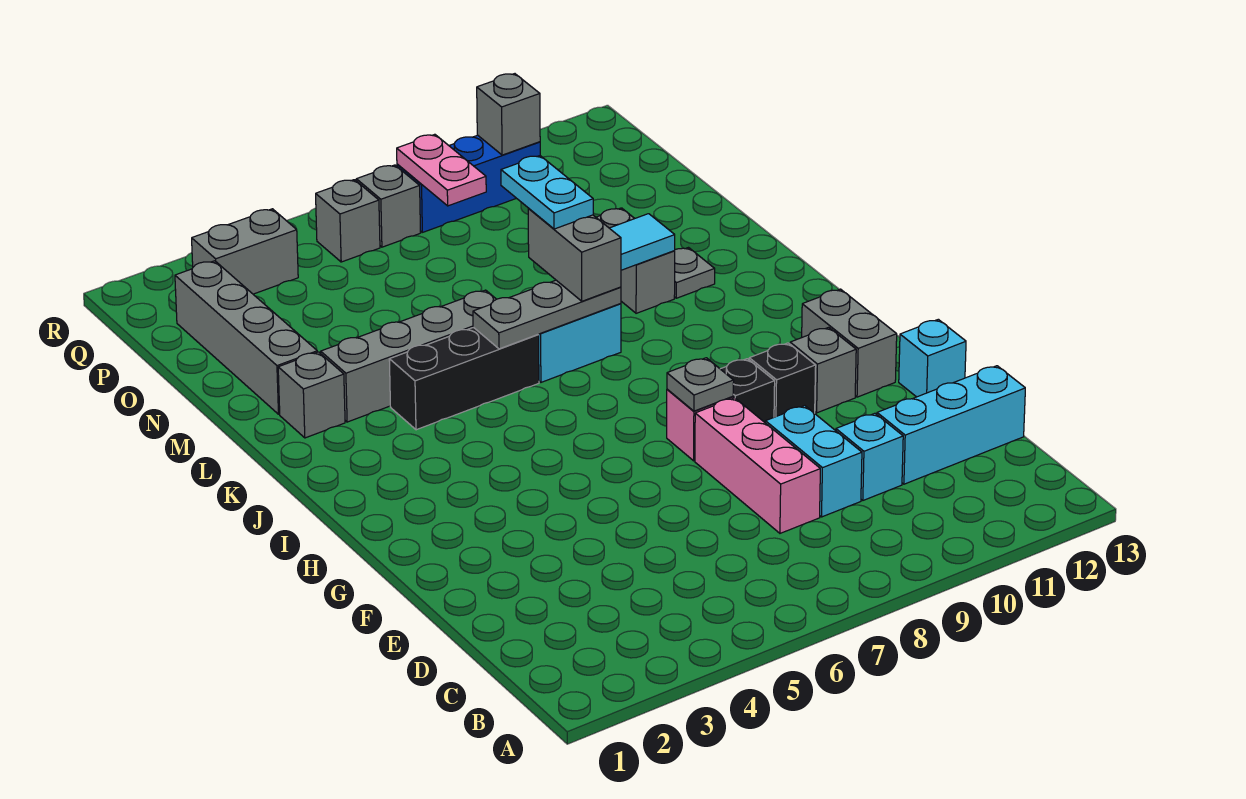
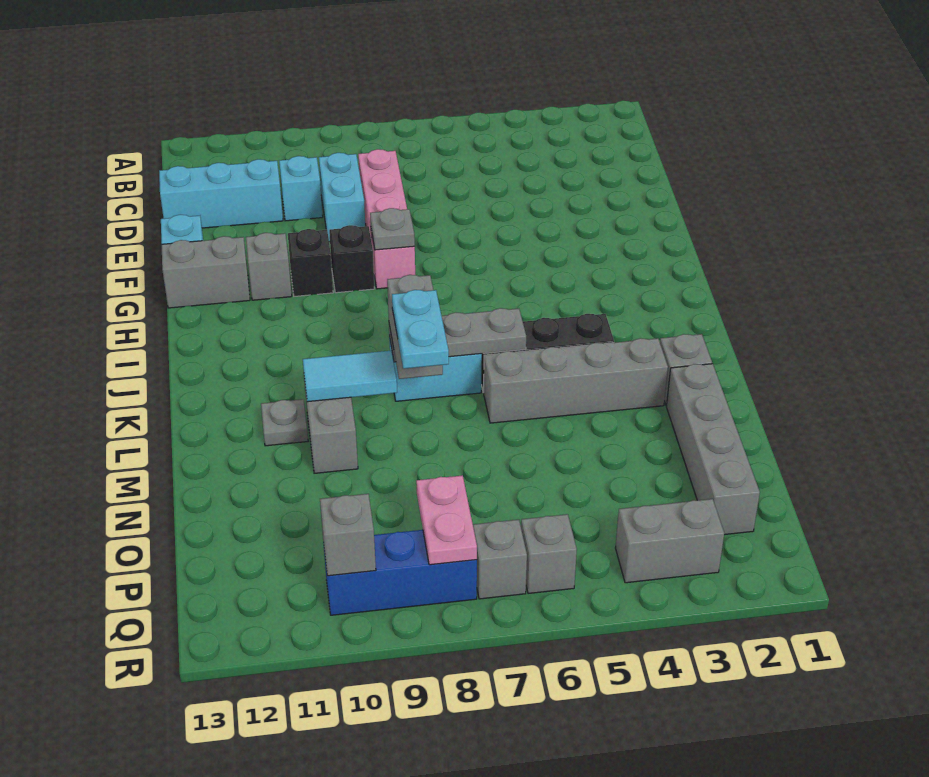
grey brick G12:H12 level 1 -> grey brick G12:G13 level 1

